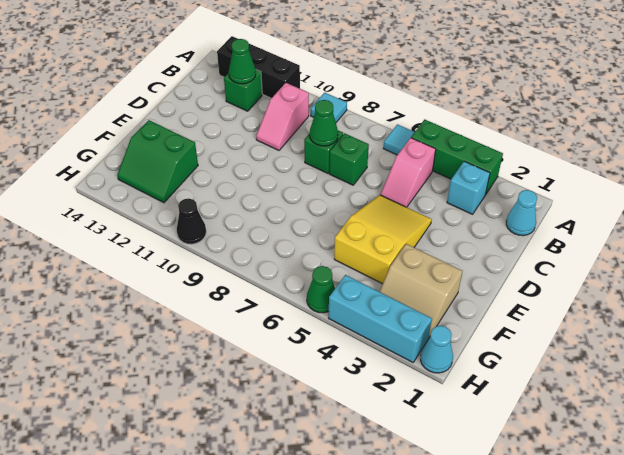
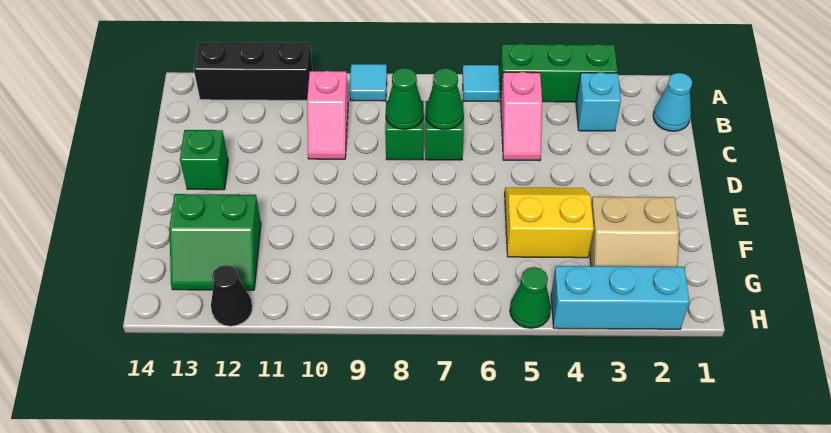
green brick B12 level 1 -> green brick D13 level 1
green cone B12 level 2 -> green cone C7 level 2
yellow slope D4:F5 level 1 top F -> yellow slope E4:F5 level 1 top F
cyan cone H1 level 1 -> none
black cone H10 level 1 -> black cone H12 level 1

